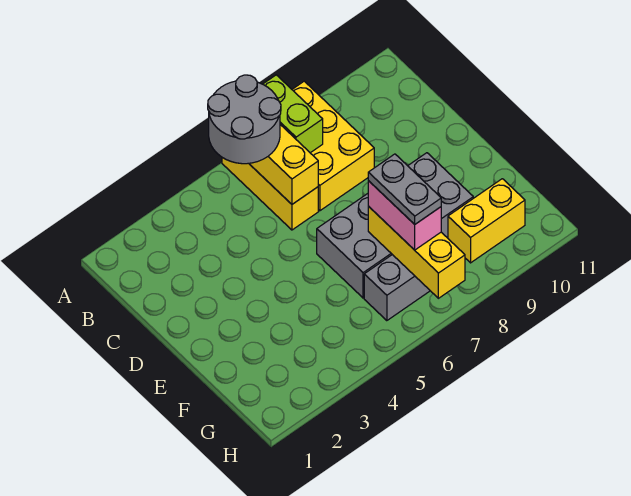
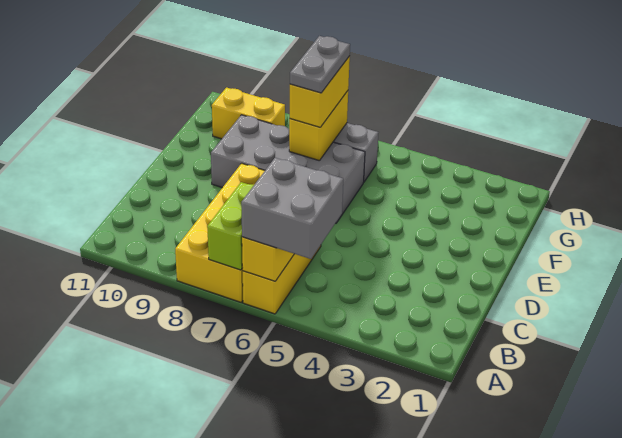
grey round brick A5:B6 level 3 -> grey brick A5:B6 level 3
yellow brick A7:C8 level 1 -> yellow brick A7:D8 level 1
yellow brick F7:H7 level 2 -> yellow brick F7:G7 level 2
pink brick F7:G7 level 3 -> yellow brick F7:G7 level 3

